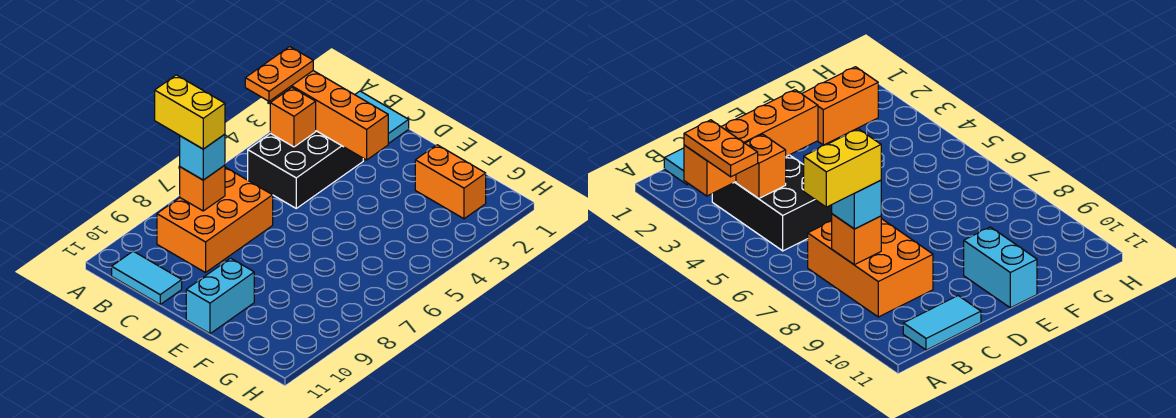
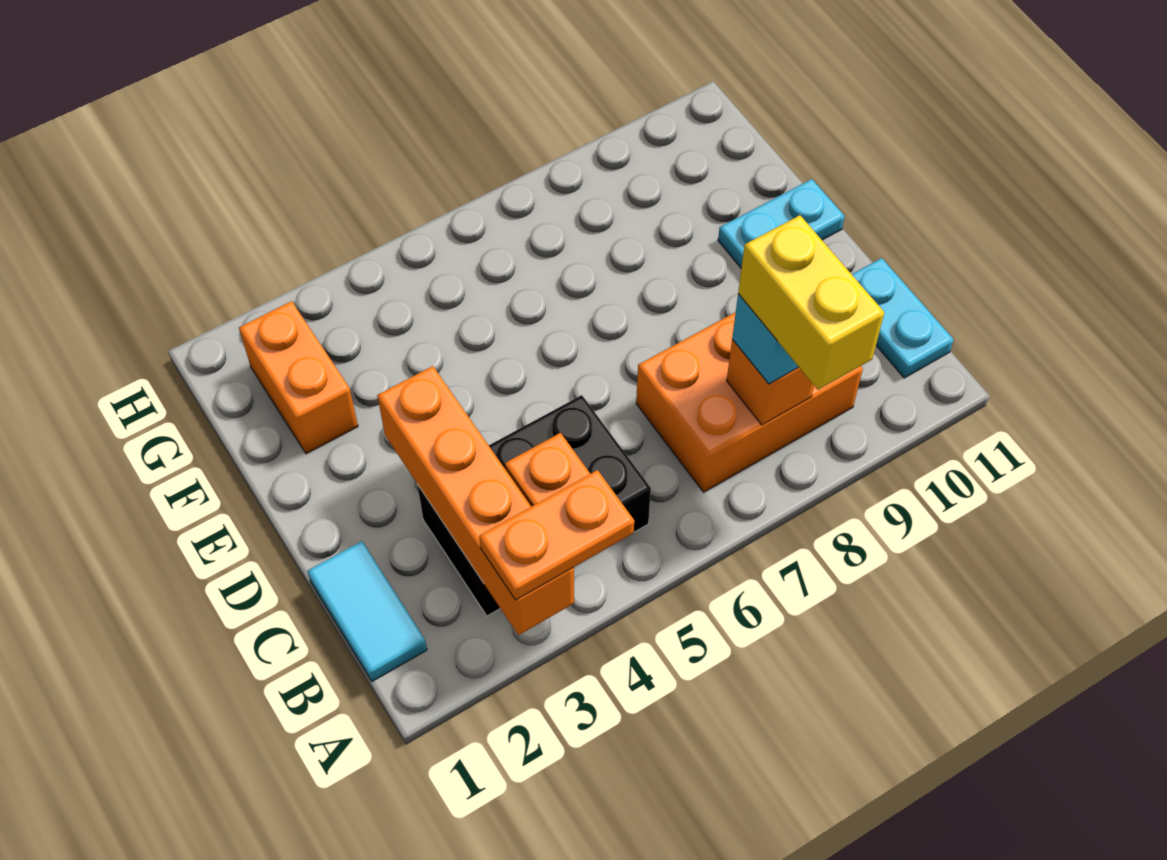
cyan tile B11:C11 level 1 -> cyan plate B11:C11 level 1
cyan brick E10:E11 level 1 -> cyan plate E10:E11 level 1

